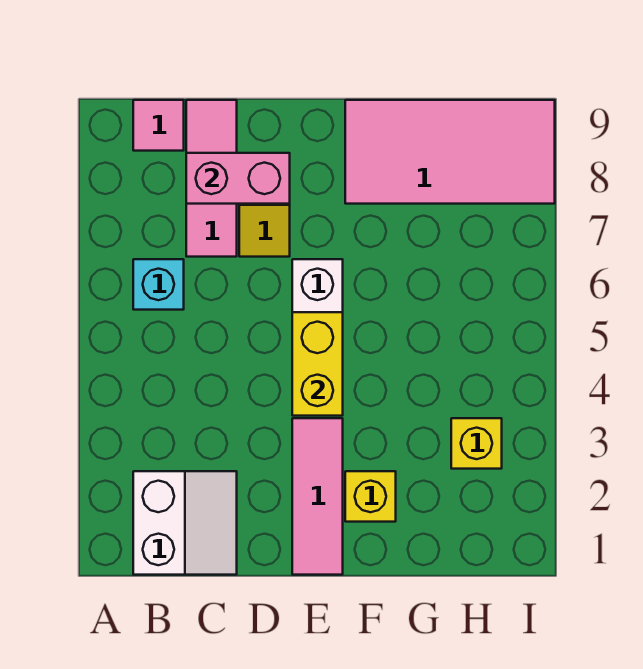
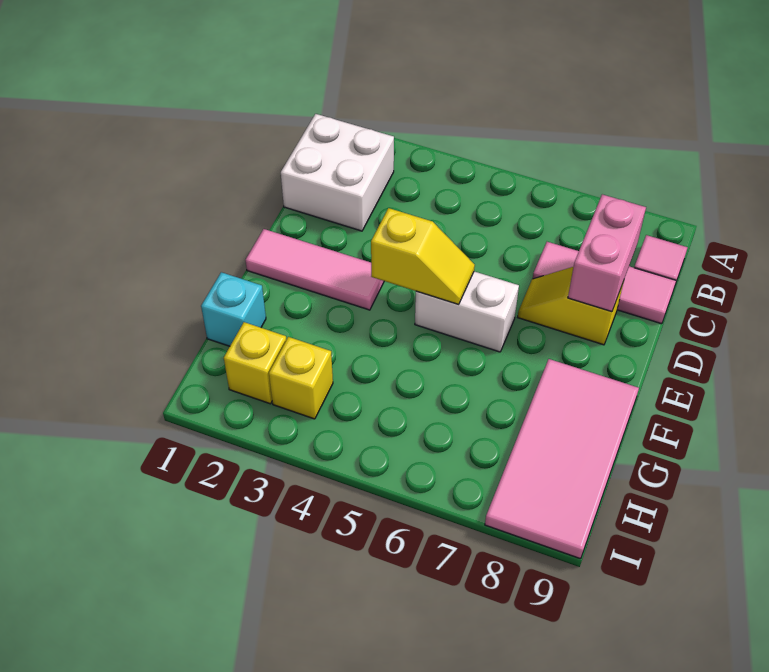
white slope B1:C2 level 1 top B -> white brick B1:C2 level 1
cyan brick B6 level 1 -> cyan brick G1 level 1
yellow brick E4:E5 level 2 -> yellow slope E4:E5 level 2 top 4
yellow brick F2 level 1 -> yellow brick H2 level 1

